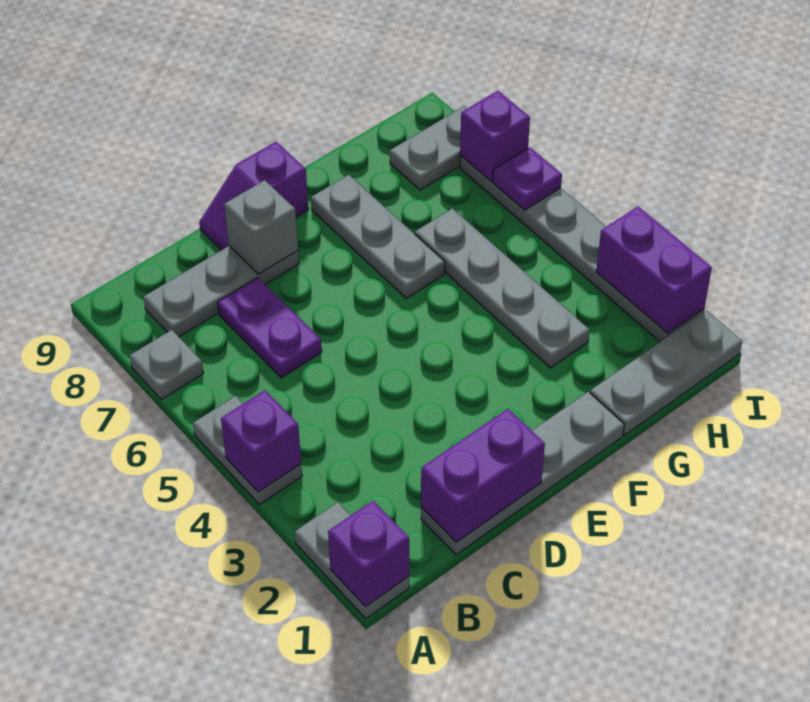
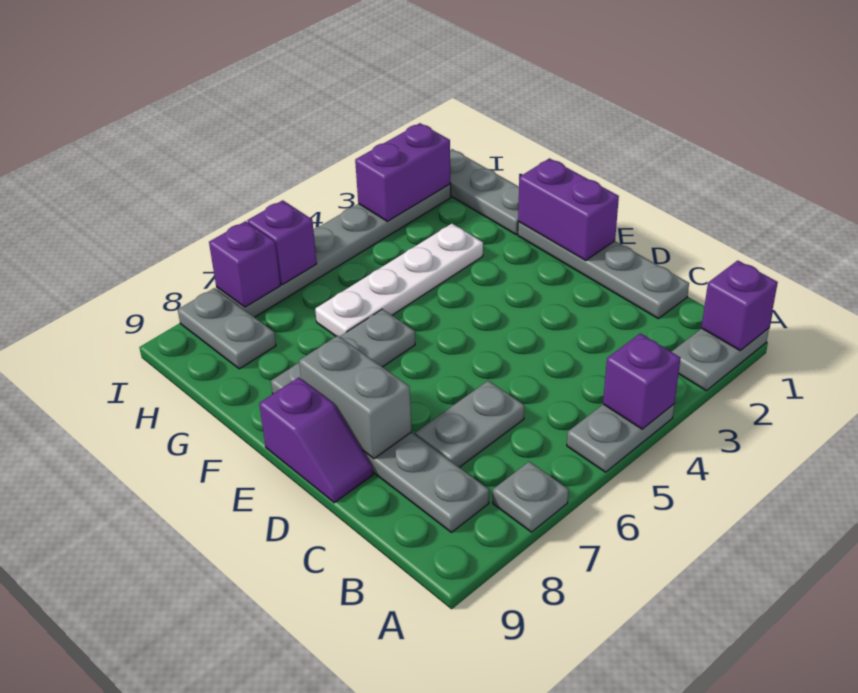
purple brick C1:D1 level 2 -> purple brick E1:F1 level 2
purple plate C6:C7 level 1 -> grey plate C6:C7 level 1
grey brick D8 level 2 -> grey brick D8:E8 level 2
grey plate G3:G6 level 1 -> white plate G3:G6 level 1
purple plate I6 level 2 -> purple brick I6 level 2

